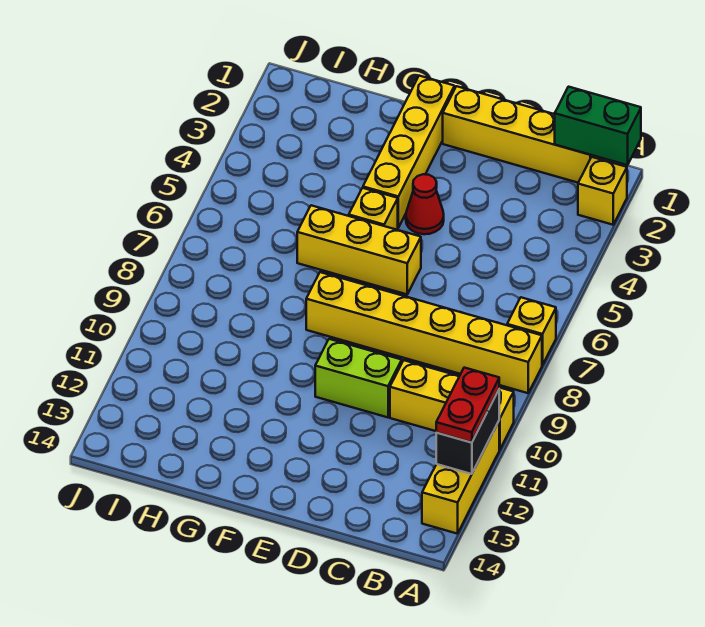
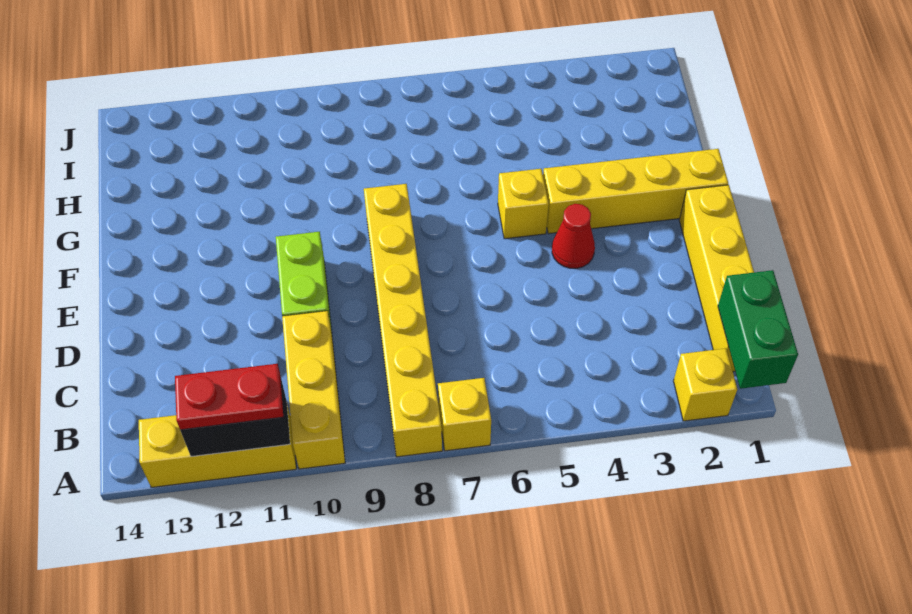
yellow brick E6:G6 level 1 -> none

